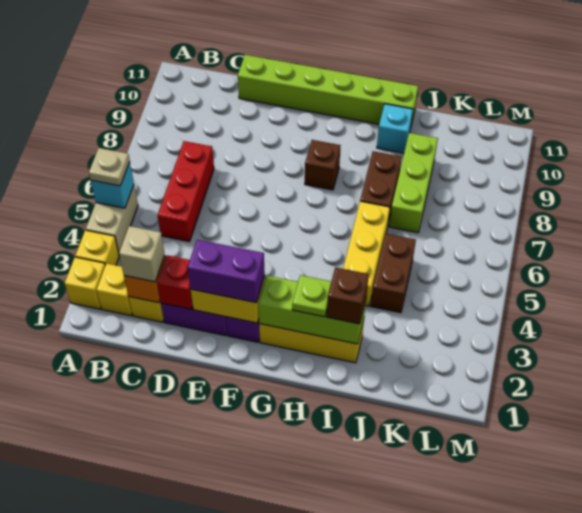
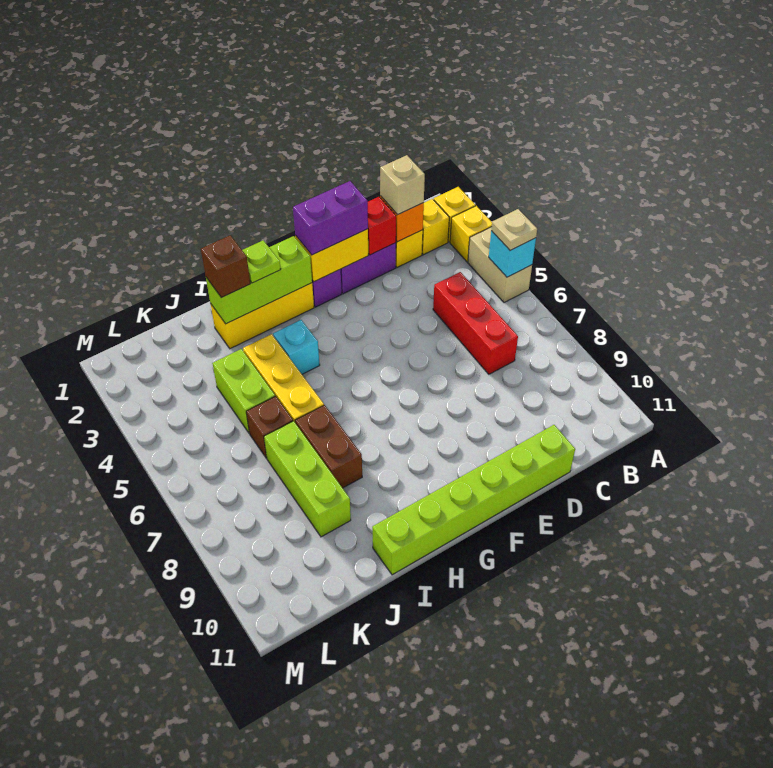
brown brick G8 level 1 -> brown brick J6 level 1
cyan brick I10 level 1 -> cyan brick H4 level 1
brown brick J4:J5 level 1 -> lime brick J4:J5 level 1

